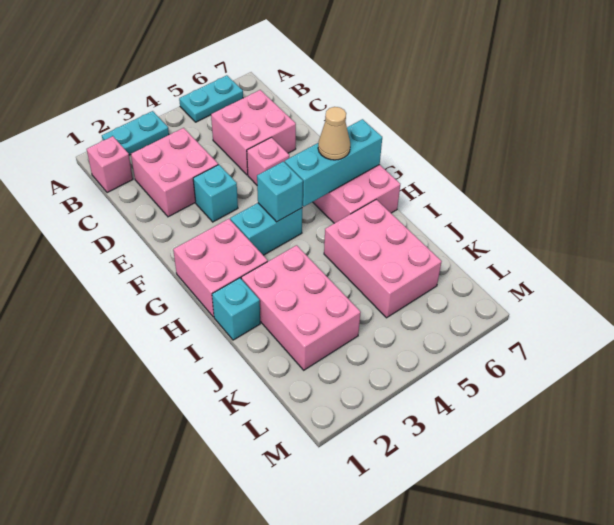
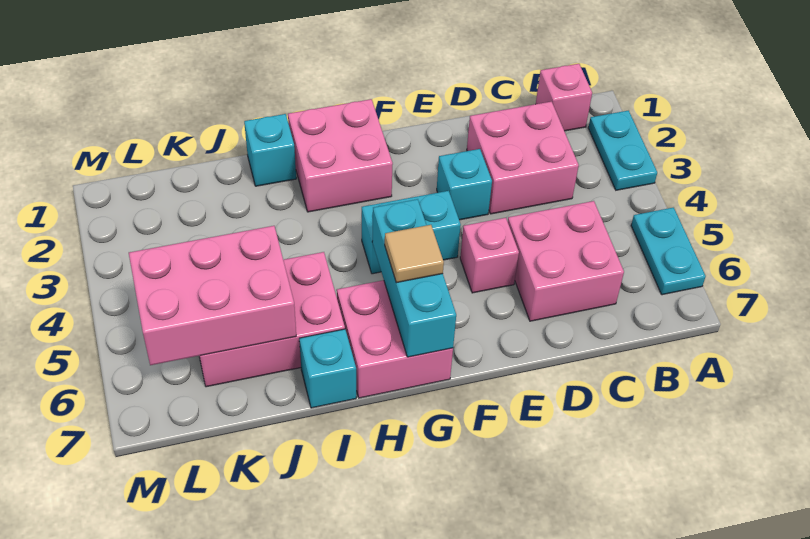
cyan brick G3:G4 level 1 -> cyan brick F4:G4 level 1
cyan brick G4 level 2 -> cyan brick I7 level 1
tan cone G6 level 3 -> tan tile G6 level 3
pink brick I2:K3 level 1 -> pink brick J5:L6 level 2

